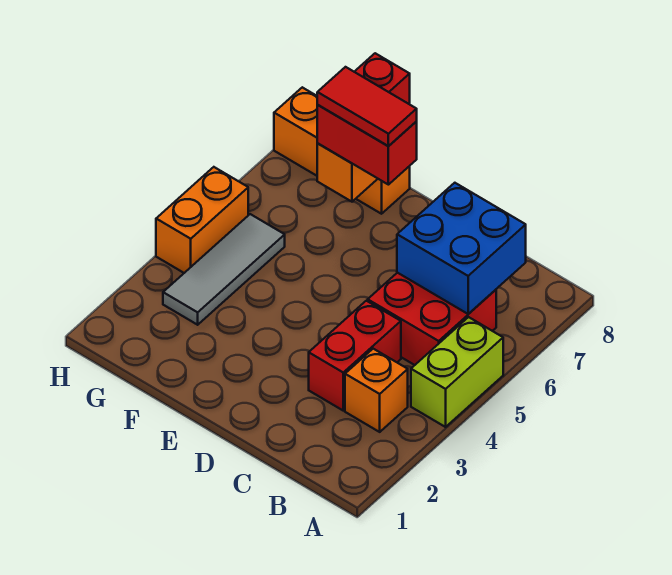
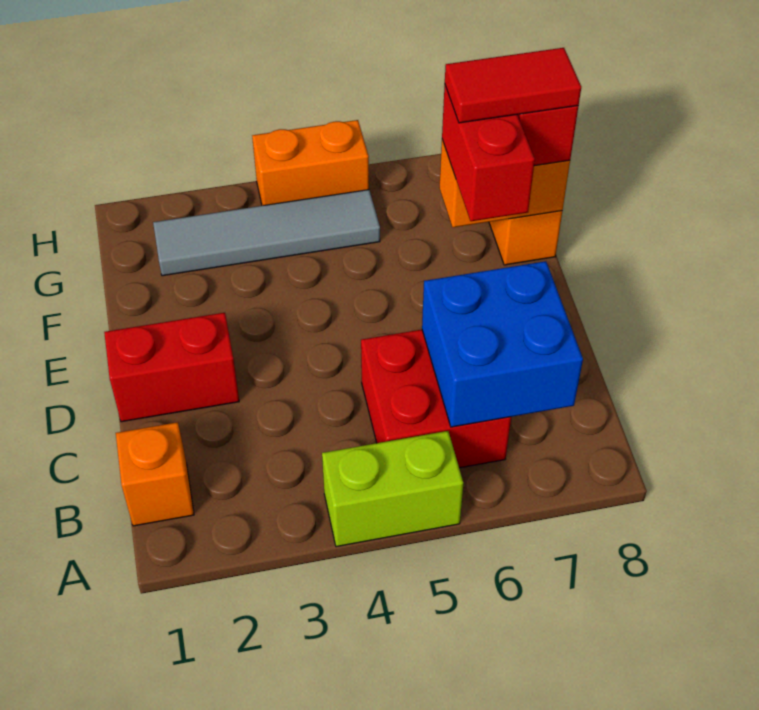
orange brick B3 level 1 -> orange brick B1 level 1
red brick C3:C4 level 1 -> red brick D1:D2 level 1
red tile E7:F7 level 4 -> red tile F7:F8 level 4
grey tile G3:G5 level 1 -> grey tile G2:G5 level 1

